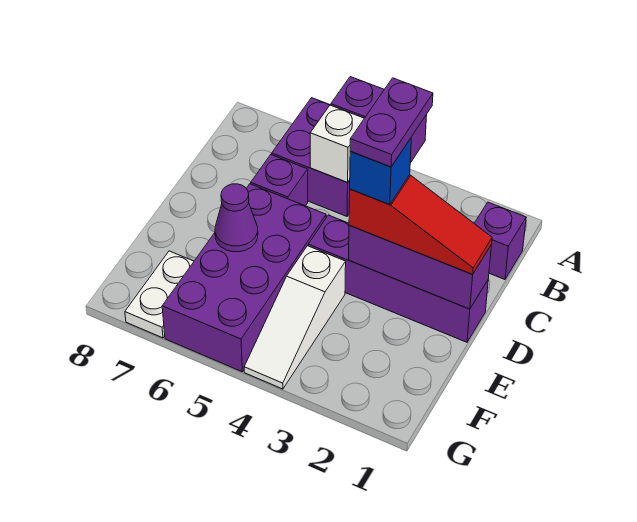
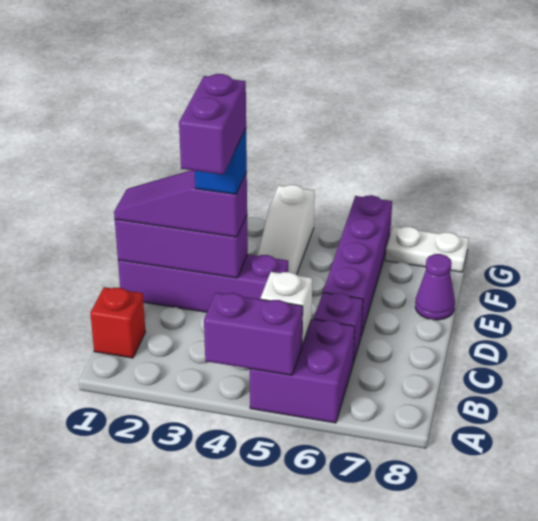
purple brick B1 level 1 -> red brick B1 level 1
purple plate C3:D3 level 5 -> purple brick C3:D3 level 5
red slope D1:D3 level 3 top 3 -> purple slope D1:D3 level 3 top 3
purple brick D5:G6 level 1 -> purple brick D6:G6 level 1
white slope E4:G4 level 1 top E -> white slope E4:G4 level 1 top G
purple cone E6 level 2 -> purple cone E8 level 1
white plate F7:G7 level 1 -> white plate G7:G8 level 1

